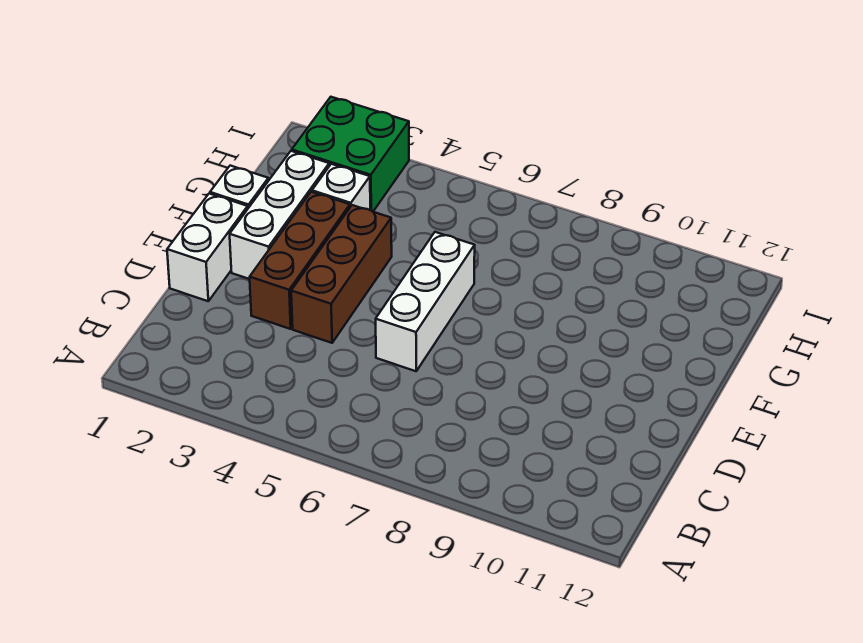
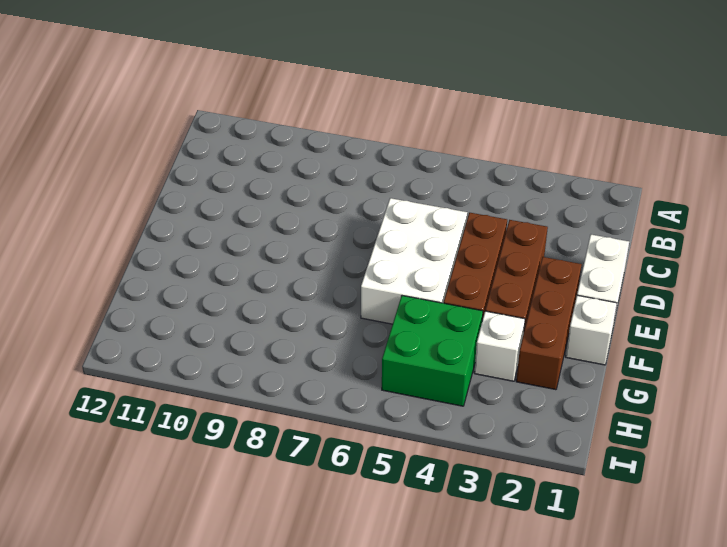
white brick D6:F6 level 1 -> white brick D5:F6 level 1
white brick E2:G2 level 1 -> brown brick E2:G2 level 1
green brick H2:I3 level 1 -> green brick G4:H5 level 1

